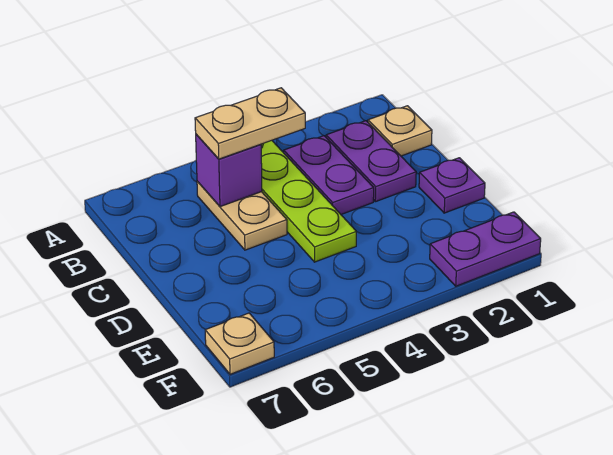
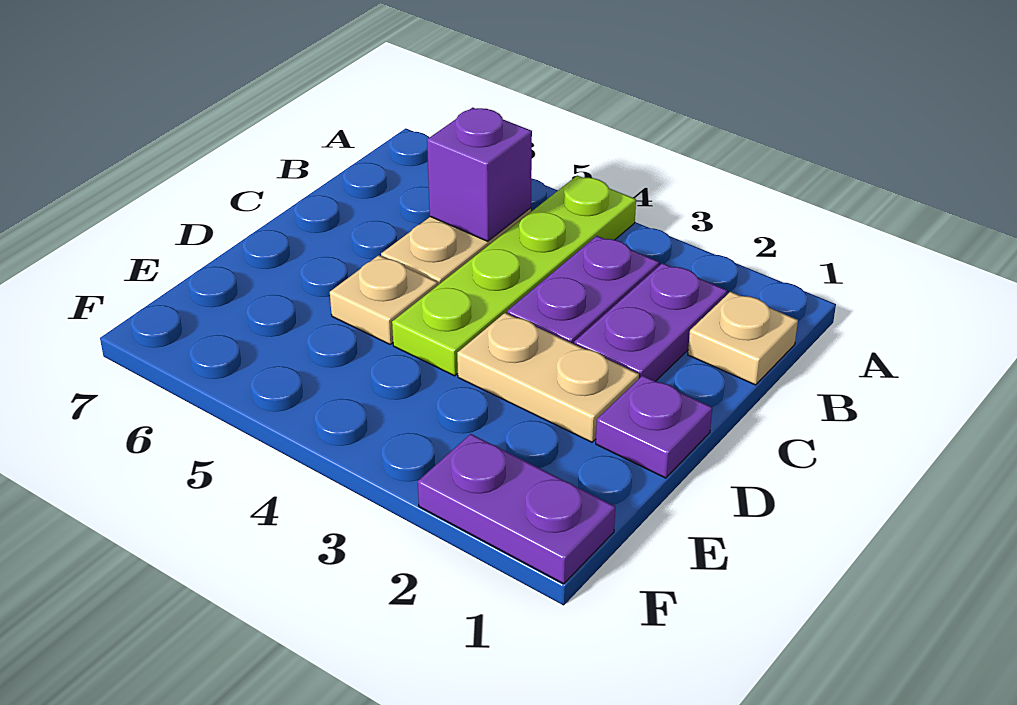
tan plate B4:B5 level 3 -> tan plate D2:D3 level 1
tan plate F7 level 1 -> tan plate D5 level 1

